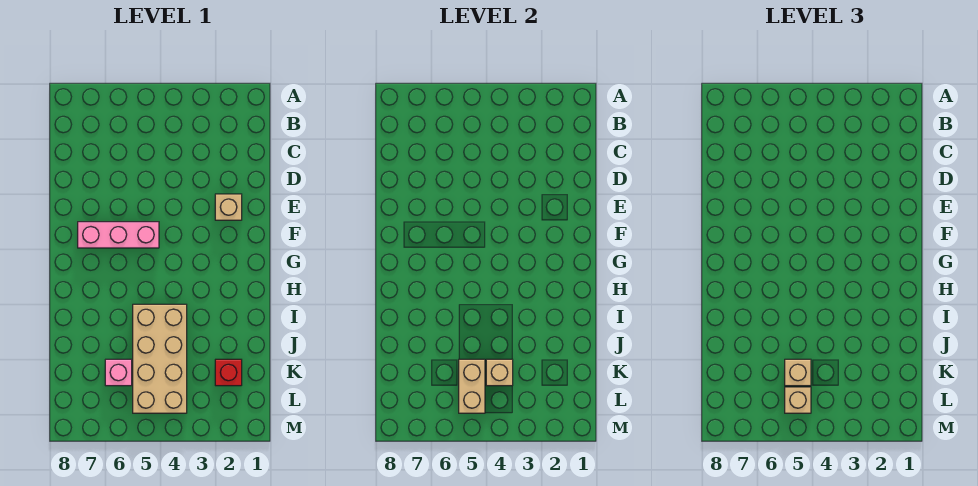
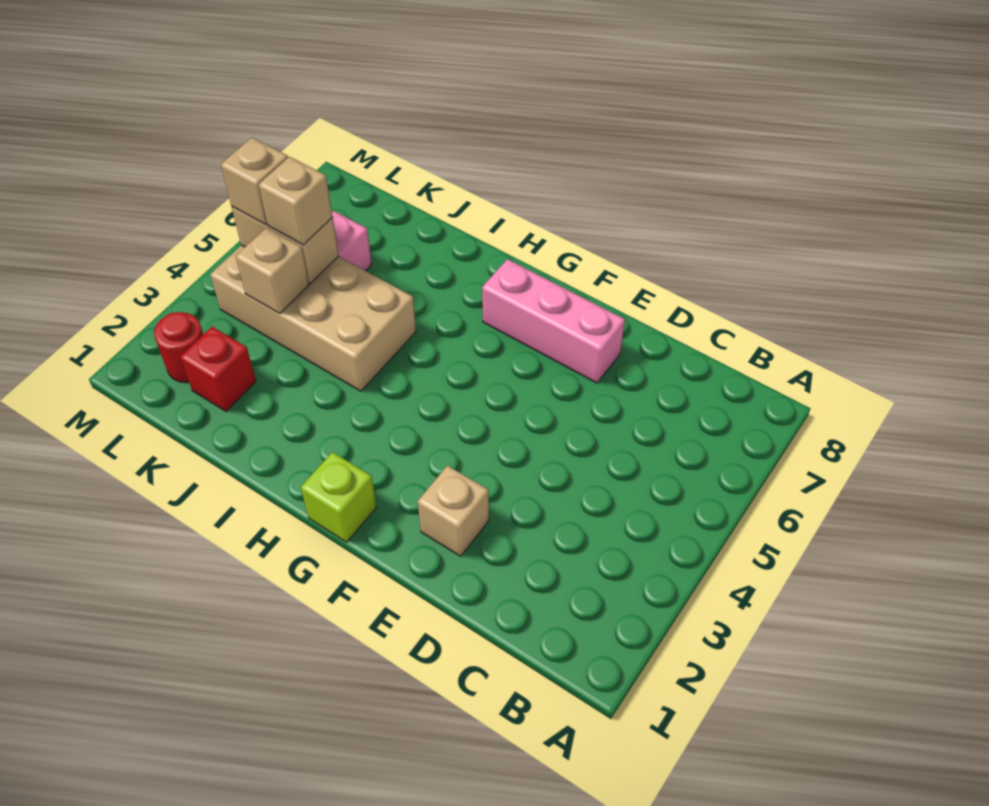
pink brick F5:F7 level 1 -> pink brick E7:G7 level 1
none -> lime brick G1 level 1
none -> red round brick L2 level 1

